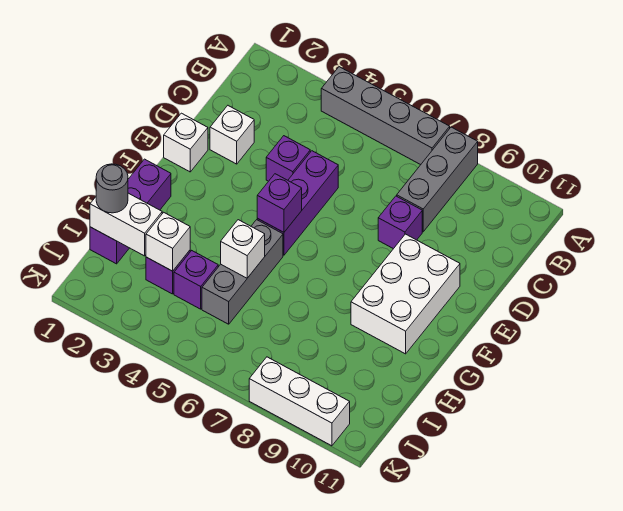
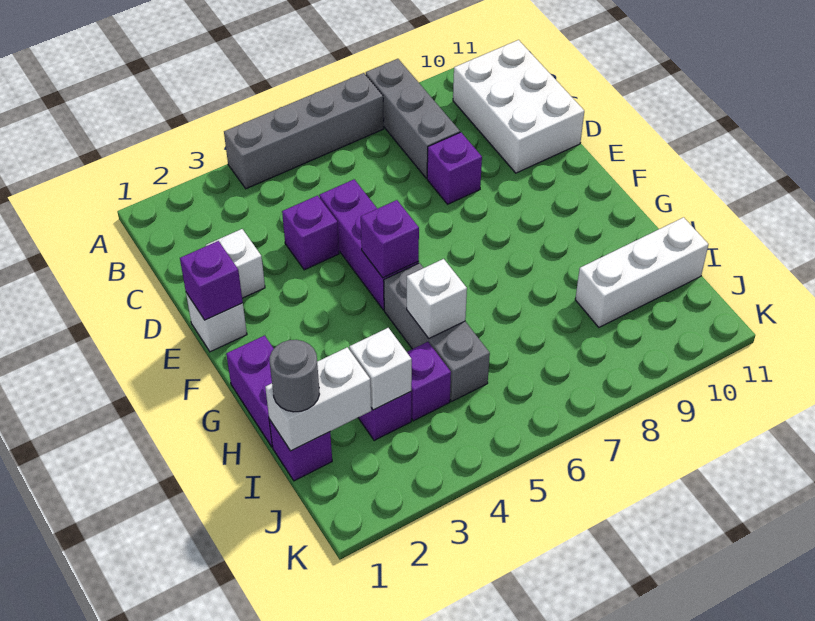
none -> purple brick E1 level 2
white brick E9:G10 level 1 -> white brick B10:D11 level 1
white brick K8:K10 level 1 -> white brick I9:I11 level 1

